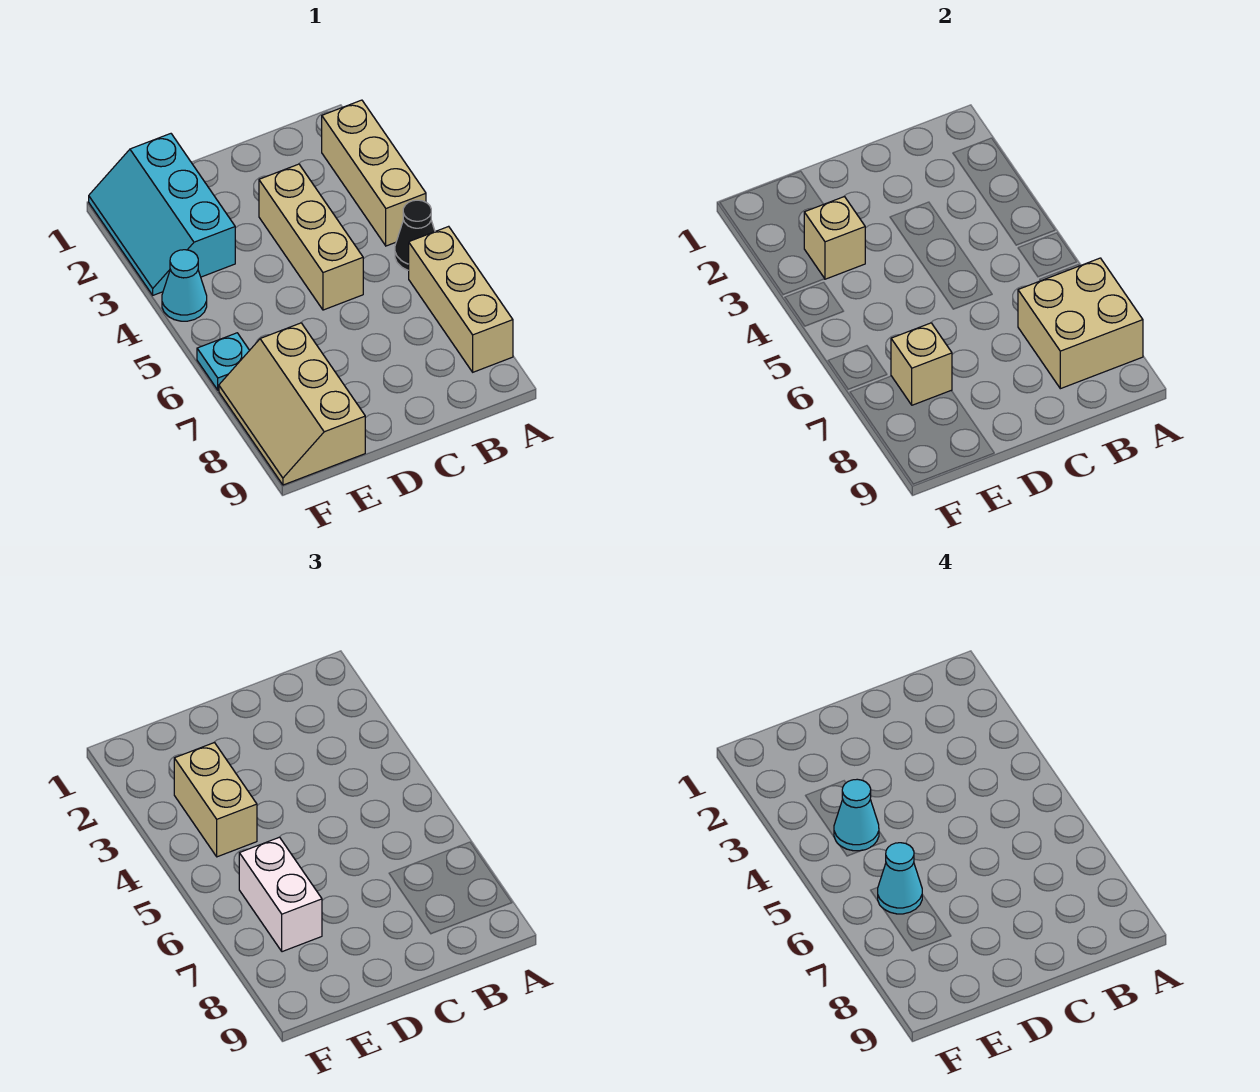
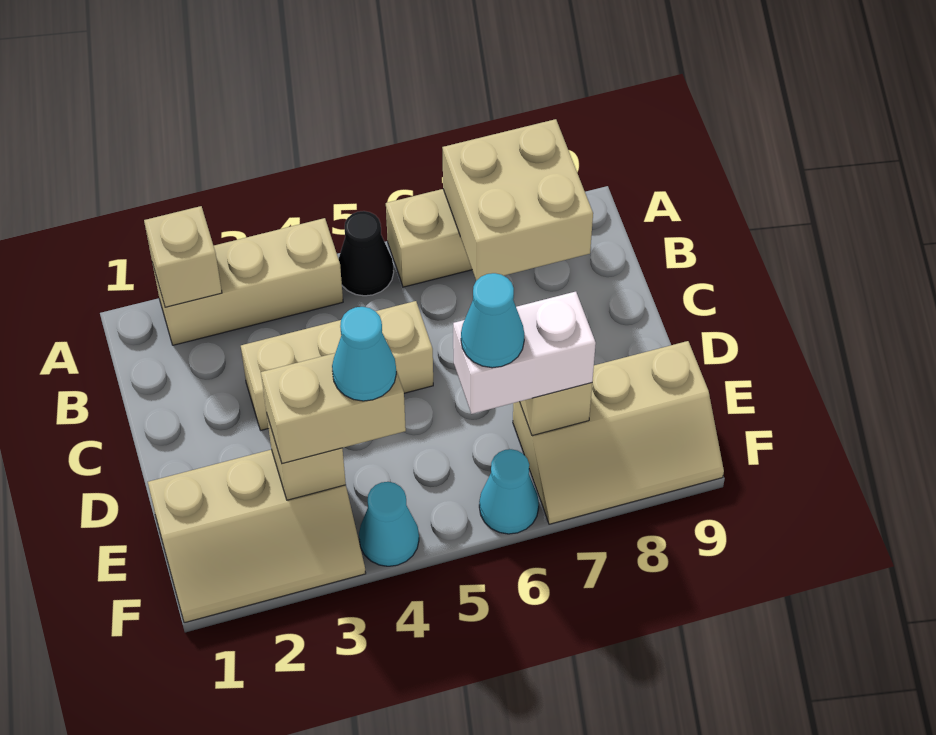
none -> tan brick A2 level 2
cyan slope E1:F3 level 1 top E -> tan slope E1:F3 level 1 top E
cyan plate F6 level 1 -> cyan cone F6 level 1

